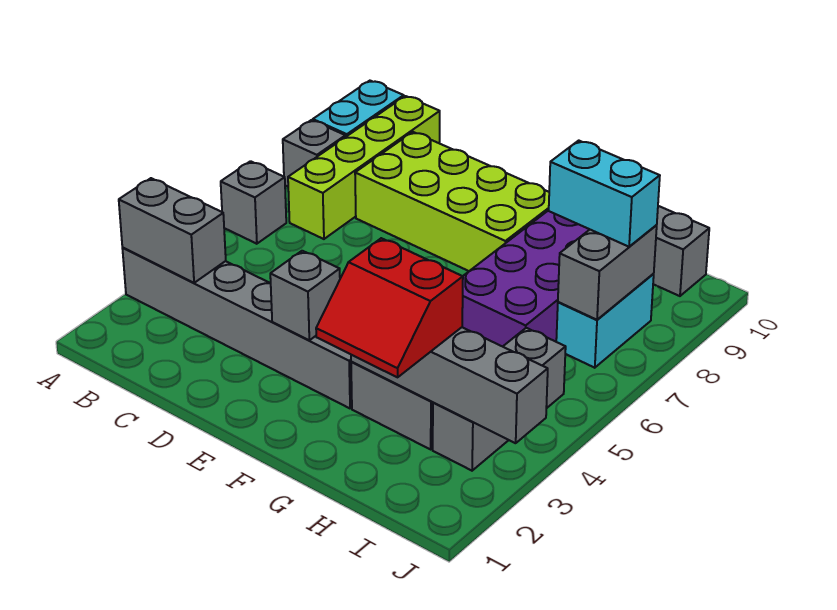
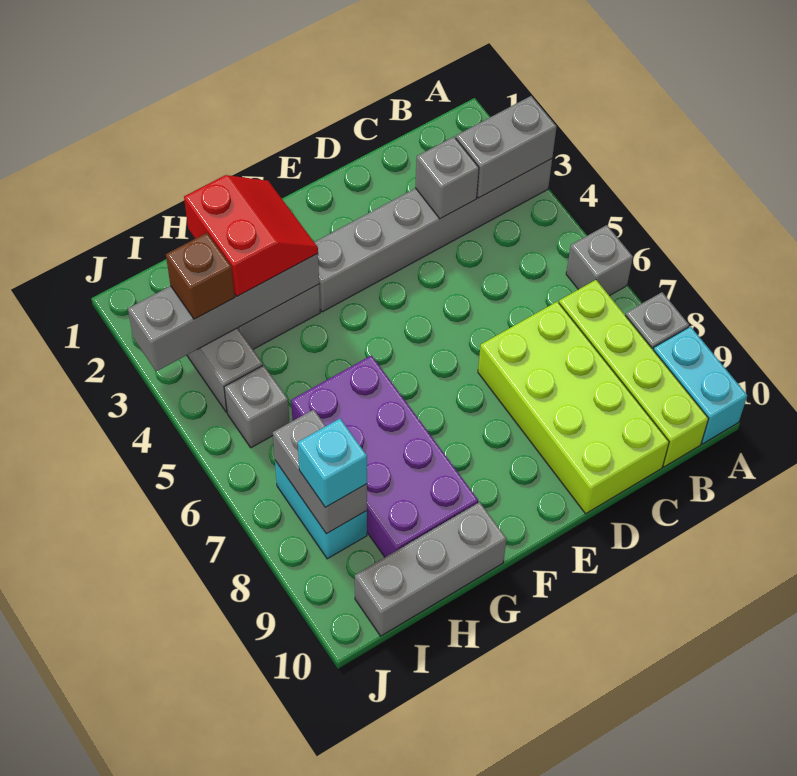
lime brick C8:F9 level 1 -> lime brick C7:D10 level 1
grey brick E3 level 2 -> grey brick C3 level 2
red slope G2:H3 level 3 top 3 -> red slope G2:H3 level 3 top H
cyan brick H8:I8 level 3 -> cyan brick I8 level 3
none -> brown brick I3 level 3

